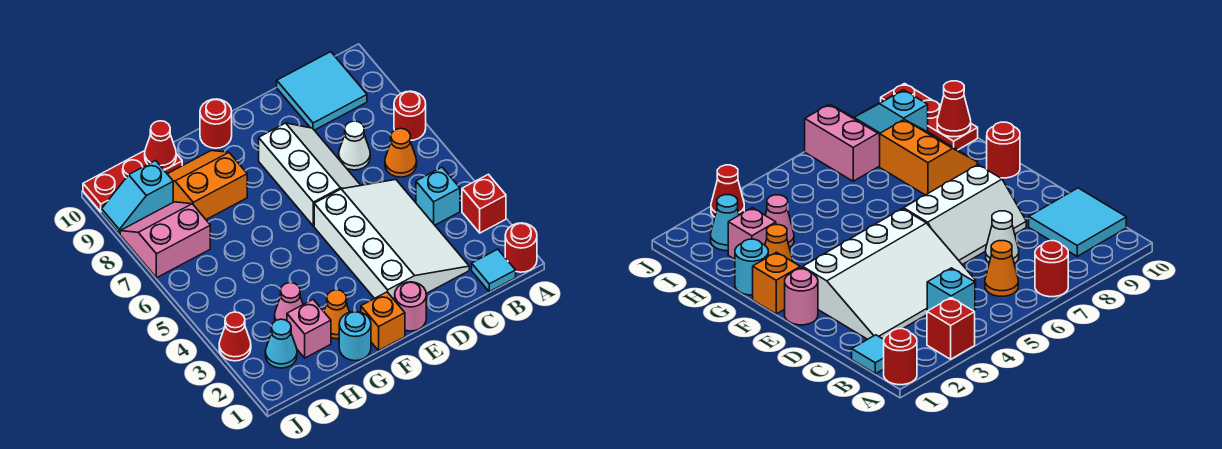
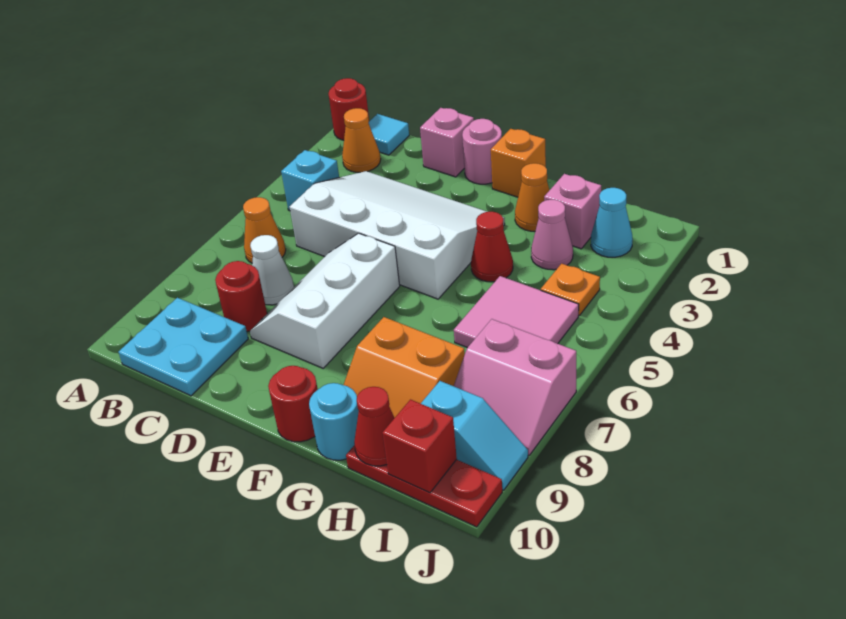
red brick A3 level 1 -> red brick I10 level 2
red round brick A7 level 1 -> red round brick C8 level 1
none -> orange cone B2 level 1
cyan tile B9:C10 level 1 -> cyan plate B9:C10 level 1
white slope C2:E5 level 1 top E -> white slope C3:F5 level 1 top 5
none -> pink brick D1 level 1
cyan round brick G1 level 1 -> cyan round brick G10 level 1
none -> pink tile H5:I6 level 1
none -> orange plate I4 level 1
red cone J3 level 1 -> red cone G4 level 1

